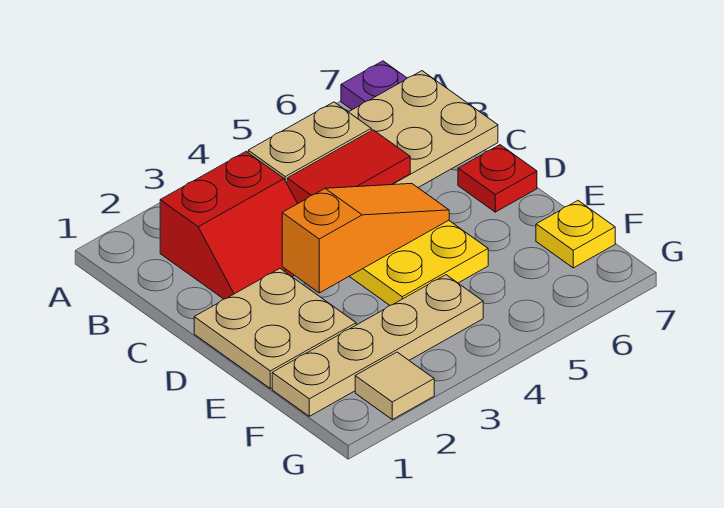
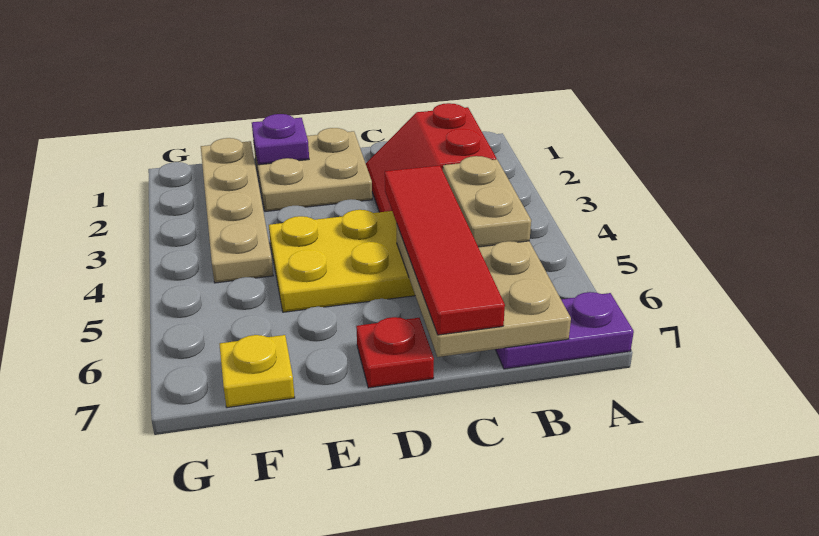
red tile C4:C5 level 3 -> red tile C4:C7 level 3
orange slope D3:D5 level 2 top 3 -> none
none -> purple plate E1 level 2
tan tile G2 level 1 -> none

